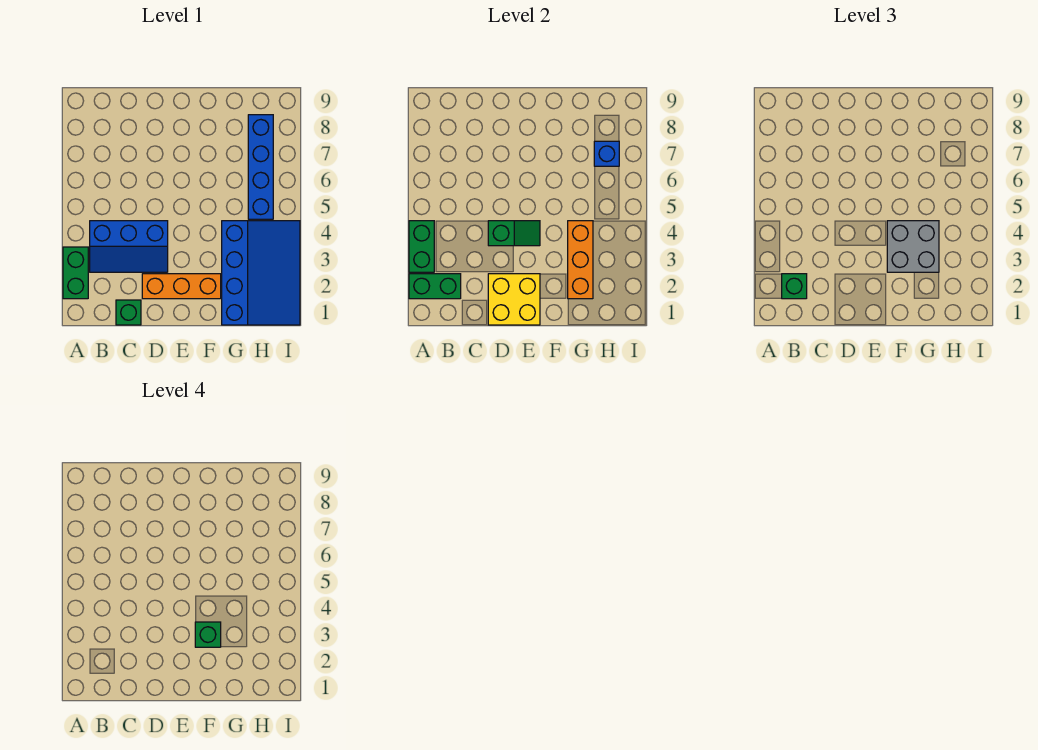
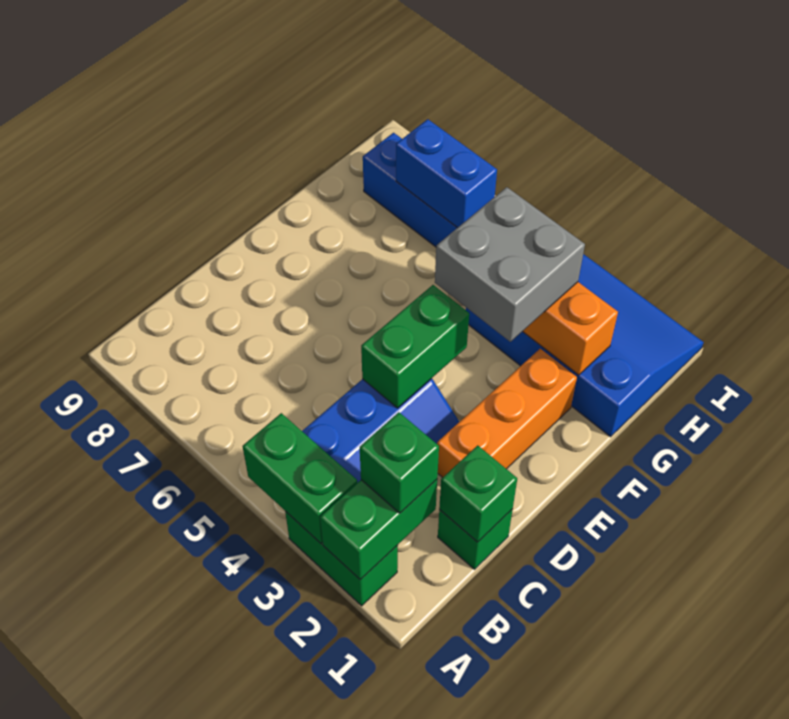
yellow brick D1:E2 level 2 -> none
green slope D4:E4 level 2 top D -> green brick D4:E4 level 2
green brick F3 level 4 -> green brick C1 level 2
blue brick H7 level 2 -> blue brick H6:H7 level 2

